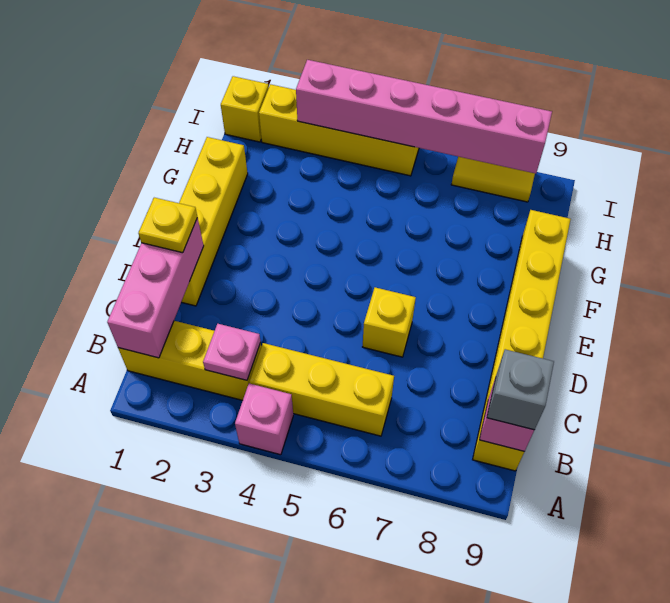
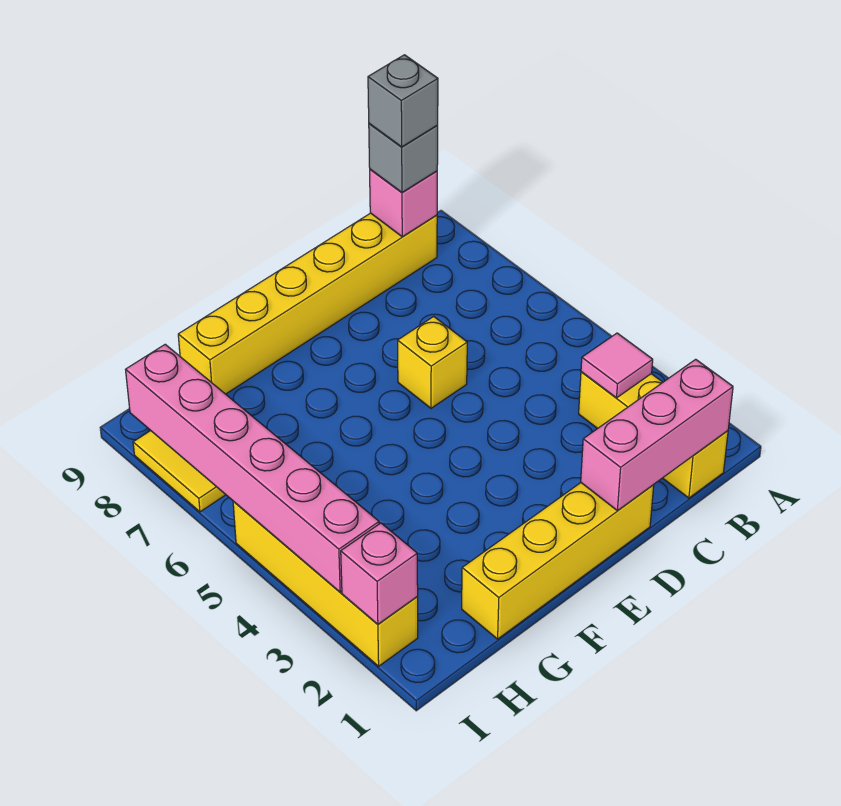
pink brick A4 level 1 -> pink brick I2 level 2
pink plate B3 level 2 -> pink tile B3 level 2
yellow brick B4:B6 level 1 -> none
none -> grey brick B9 level 4
yellow plate D1 level 3 -> none
yellow brick I1 level 1 -> none

